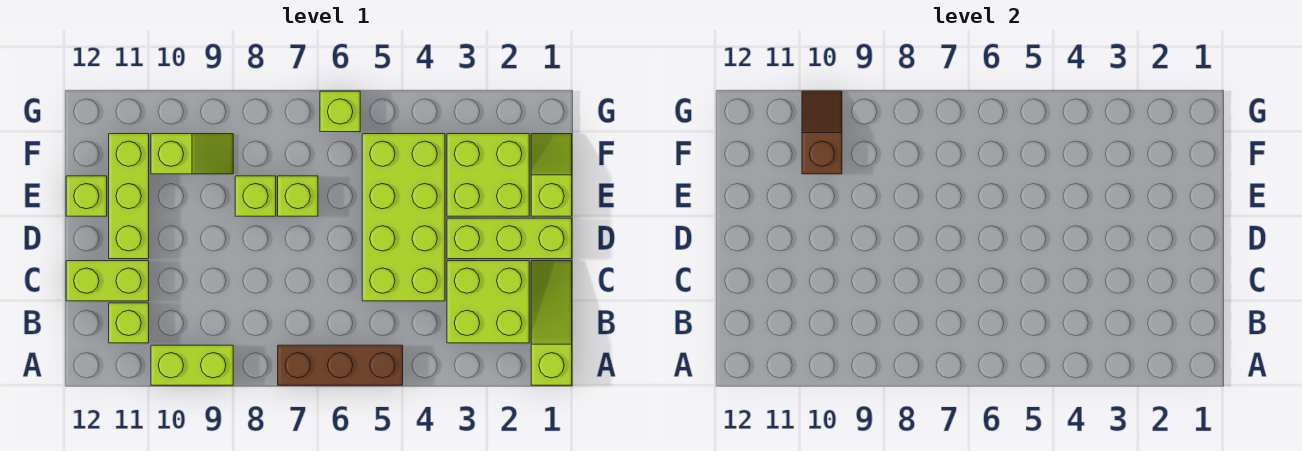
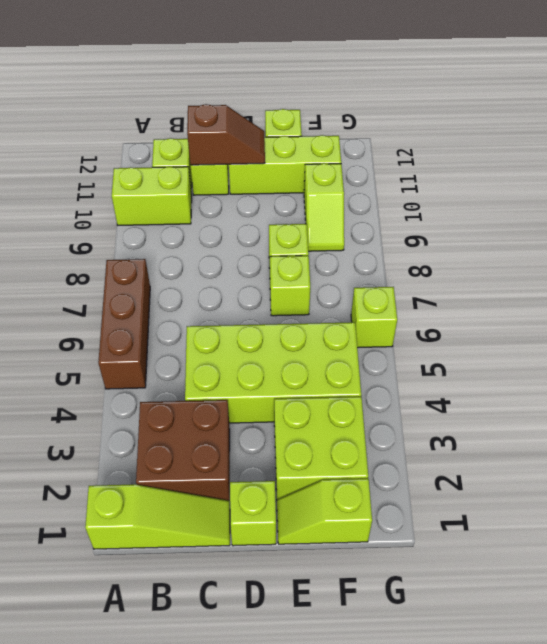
lime brick A9:A10 level 1 -> lime brick A10:B10 level 1
lime brick B2:C3 level 1 -> brown brick B2:C3 level 1
lime brick D1:D3 level 1 -> lime brick D1 level 1
lime slope E1:F1 level 1 top E -> lime slope E1:F1 level 1 top F
brown slope F10:G10 level 2 top F -> brown slope C11:D11 level 2 top C

